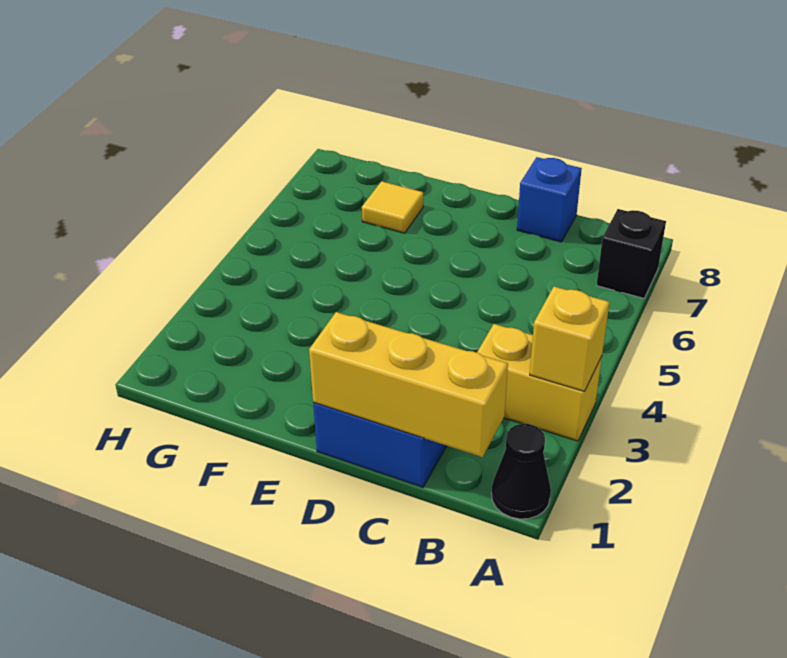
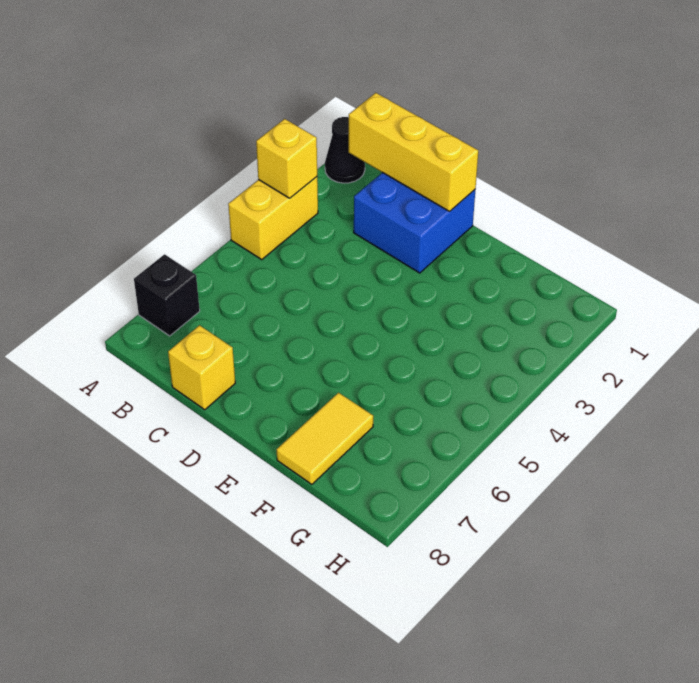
yellow brick A3:B3 level 1 -> yellow brick A3:A4 level 1
blue brick C8 level 1 -> yellow brick C8 level 1
yellow tile F7 level 1 -> yellow tile F7:F8 level 1

